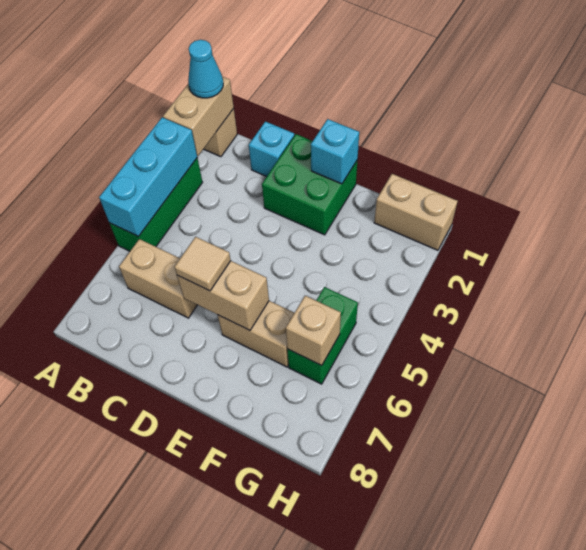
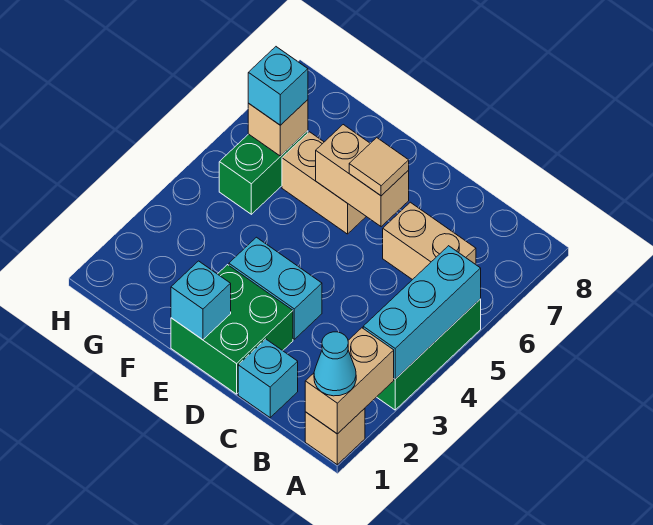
none -> cyan brick D3:E3 level 1
tan brick G1:H1 level 1 -> none
none -> cyan brick G6 level 3

